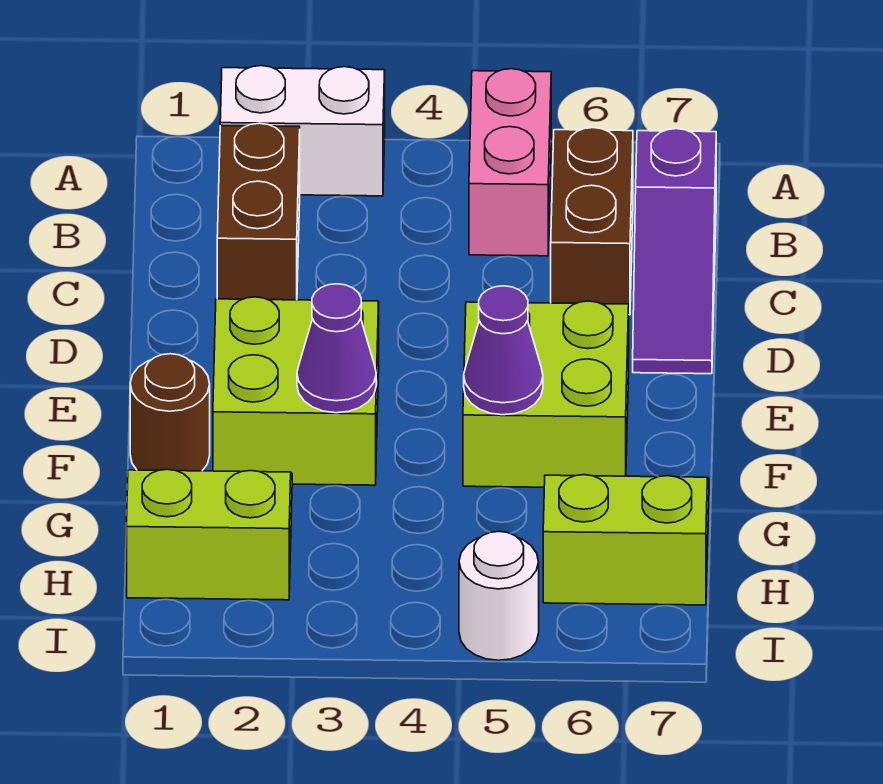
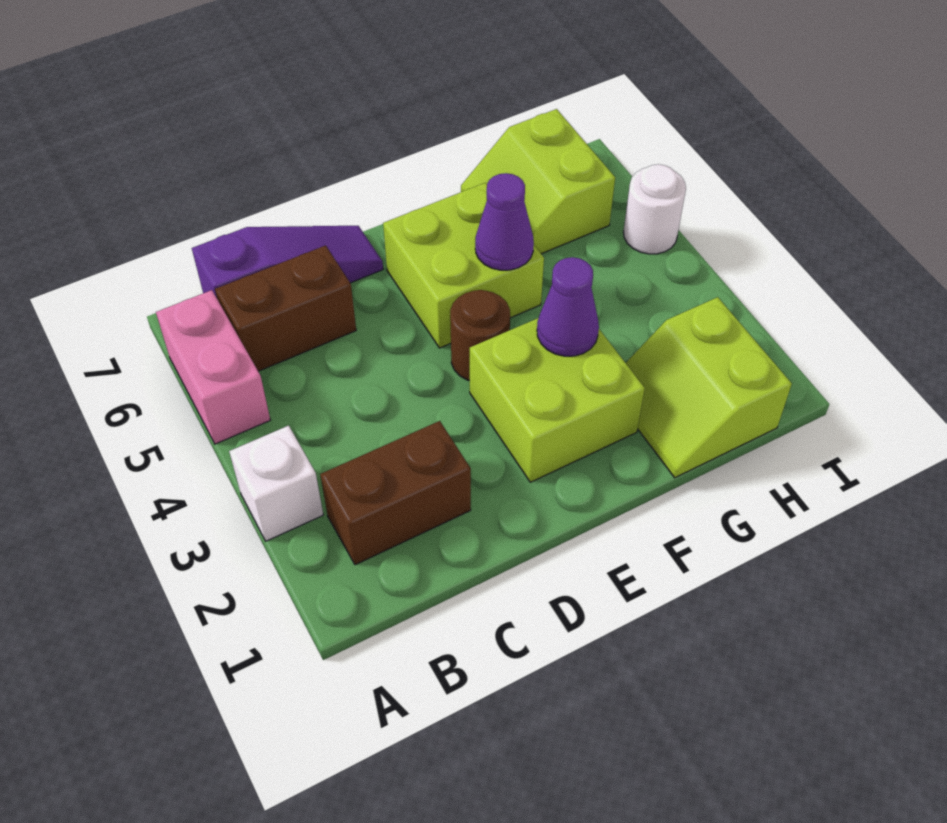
white brick A2:A3 level 1 -> white brick A3 level 1
pink brick A5:B5 level 1 -> pink brick A5:A6 level 1
brown round brick F1 level 1 -> brown round brick E4 level 1

